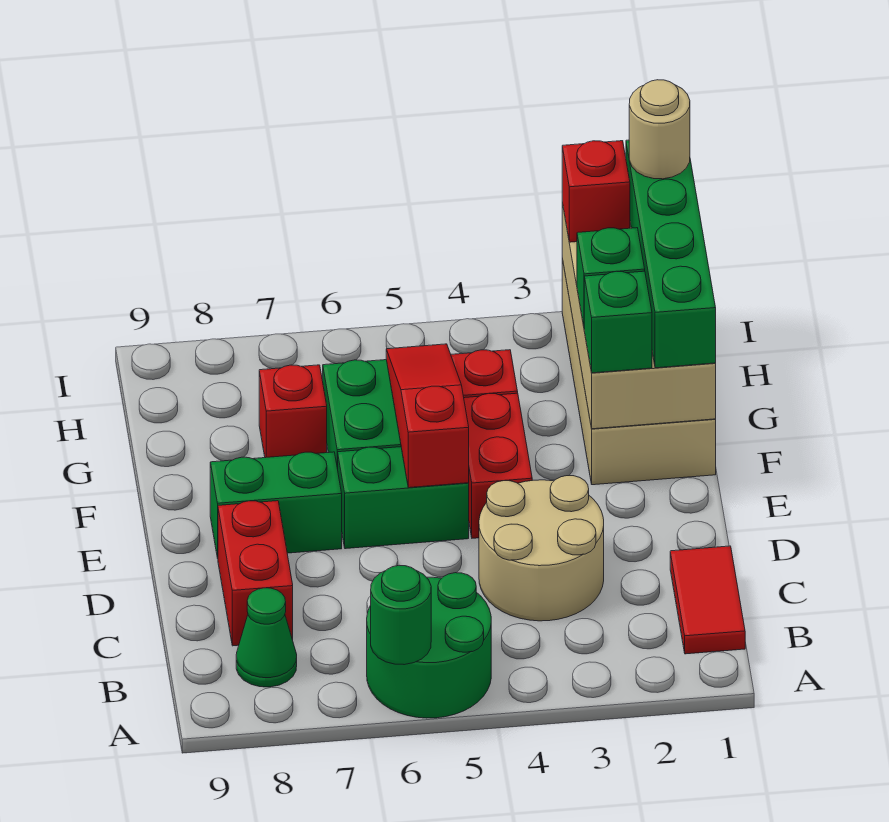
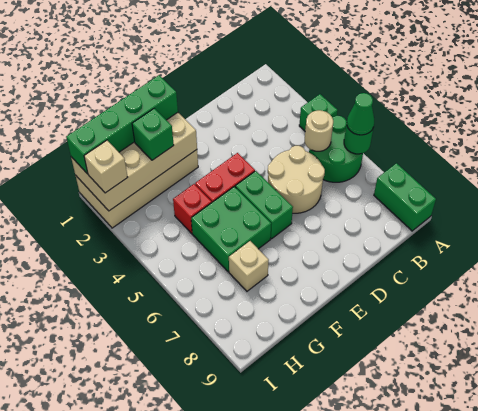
red tile B1:C1 level 1 -> none
green cone B8 level 1 -> green cone A6 level 3
tan round brick C3:D4 level 1 -> tan round brick C5:D6 level 1
red brick C8:D8 level 1 -> none
red slope E5:G5 level 2 top E -> none
green brick E7:E8 level 1 -> green brick A8:A9 level 1
green brick F2 level 3 -> green brick A4 level 1
red brick G7 level 1 -> tan brick G7 level 1
tan round brick I1 level 4 -> tan round brick B5 level 2
red brick I2 level 3 -> tan brick I2 level 3

